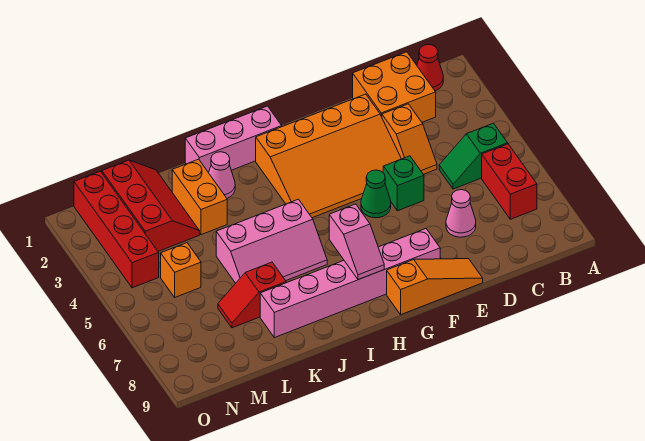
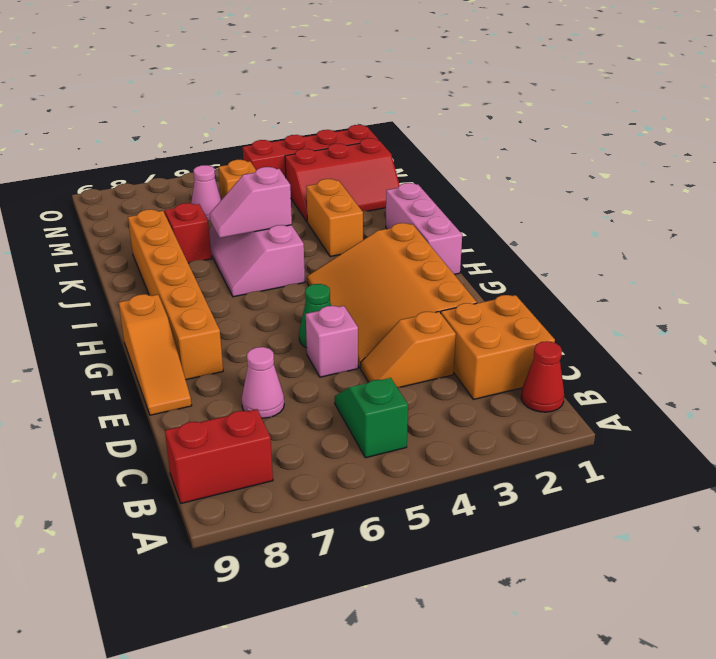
red brick B6:B7 level 1 -> red brick B8:B9 level 1
green brick E5 level 1 -> pink brick E5 level 1
pink brick F8:K8 level 1 -> orange brick F8:K8 level 1
pink slope H7:H8 level 2 top 7 -> pink slope J5:J6 level 2 top 5
pink cone J2 level 1 -> pink cone M6 level 1
orange brick K2:K3 level 1 -> orange brick J3:K3 level 1

